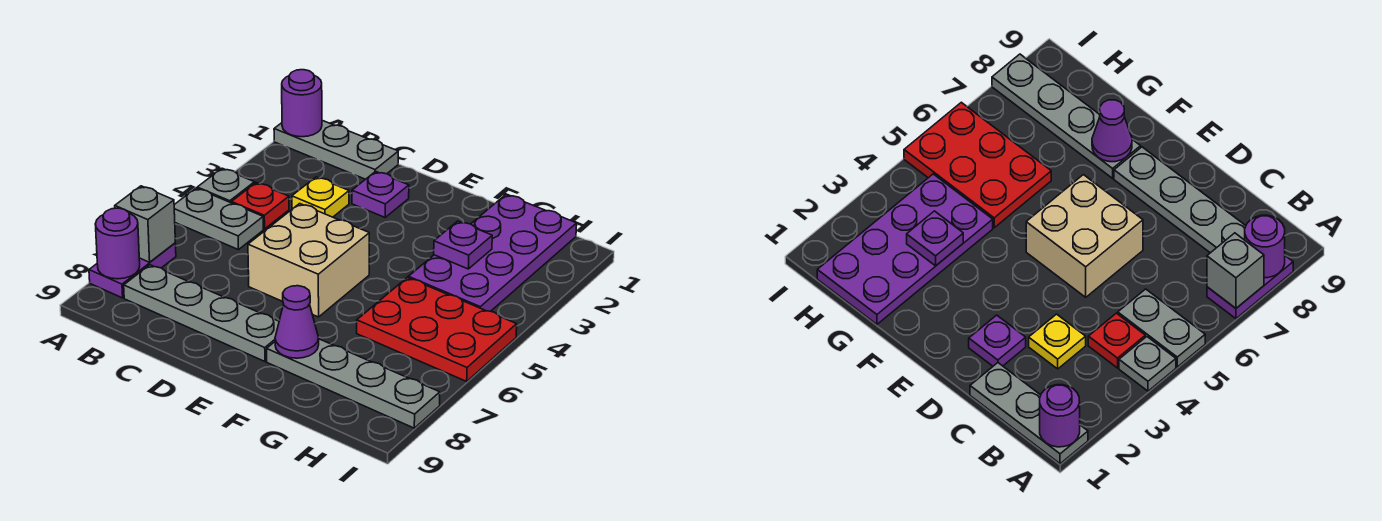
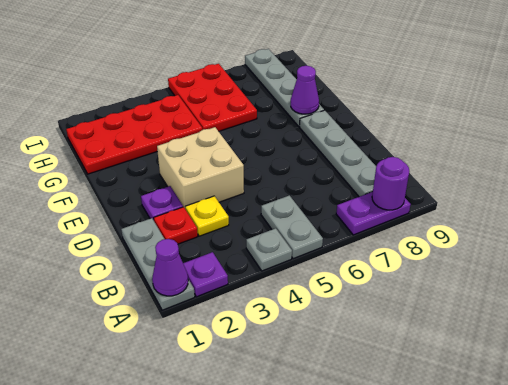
purple round brick A1 level 2 -> purple cone A1 level 2
grey brick A7 level 2 -> none
red plate B4 level 1 -> red plate C2 level 1
tan brick D5:E6 level 1 -> tan brick D3:E4 level 1
purple plate G1:H4 level 1 -> red plate G1:H4 level 1
purple plate G3 level 2 -> purple plate A2 level 1

